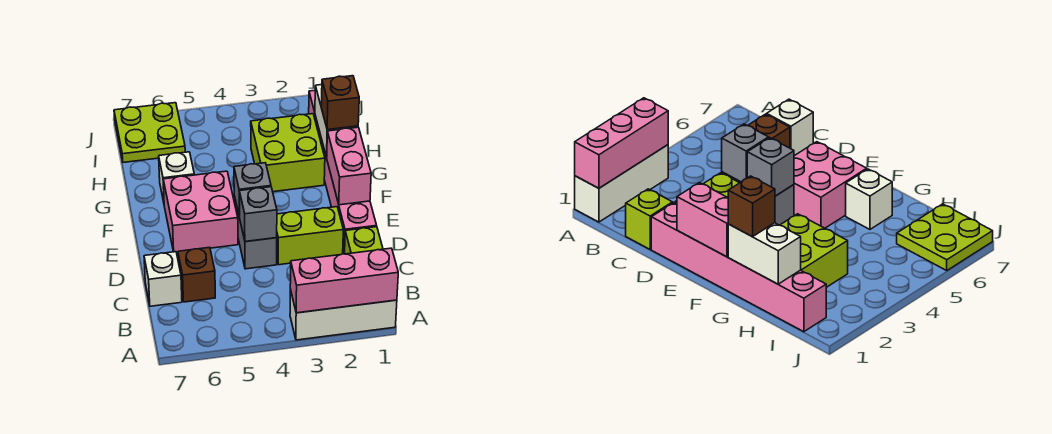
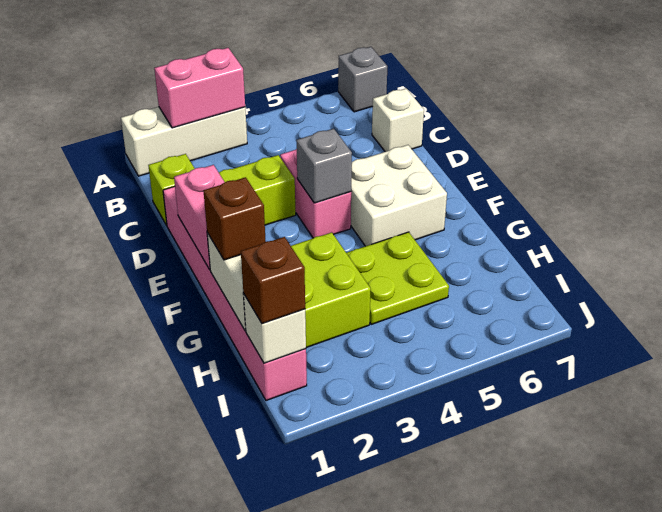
pink brick A1:A3 level 2 -> pink brick A2:A3 level 2
brown brick C6 level 1 -> brown brick I1 level 3
grey brick D4:E4 level 1 -> pink brick D4:E4 level 1
grey brick D4 level 2 -> grey brick A7 level 1
pink brick E5:F6 level 1 -> white brick E5:F6 level 1
white brick G6 level 1 -> white brick I1 level 2
lime plate I6:J7 level 1 -> lime plate G4:H5 level 1

